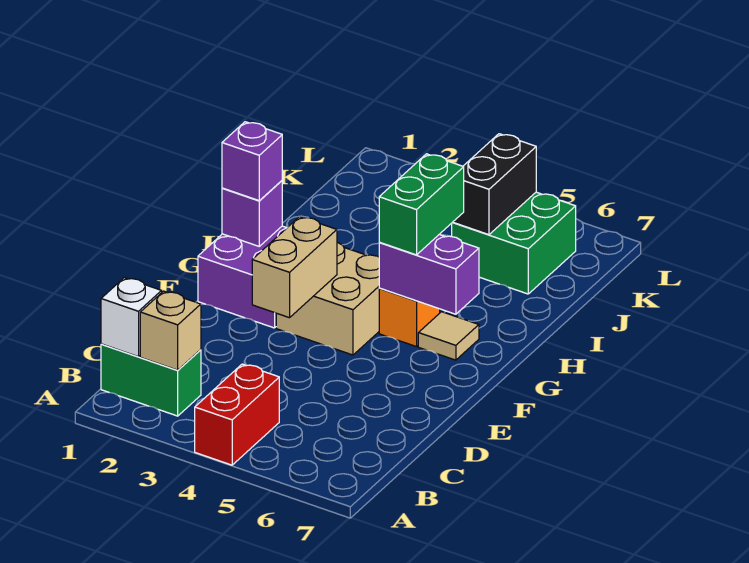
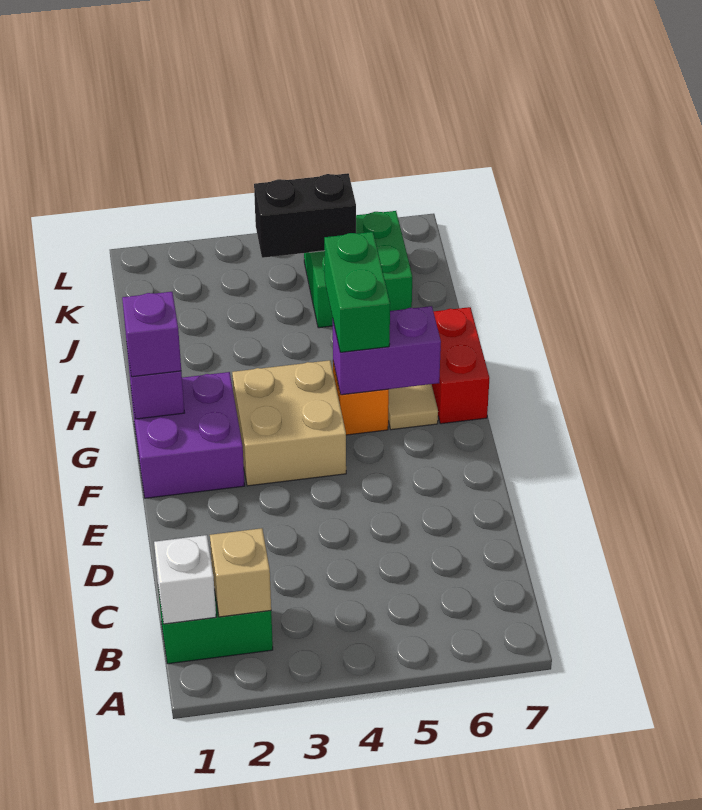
red brick A4:B4 level 1 -> red brick G7:H7 level 1
tan brick E3:F3 level 2 -> none
black brick J5:K5 level 2 -> black brick K4:K5 level 2

